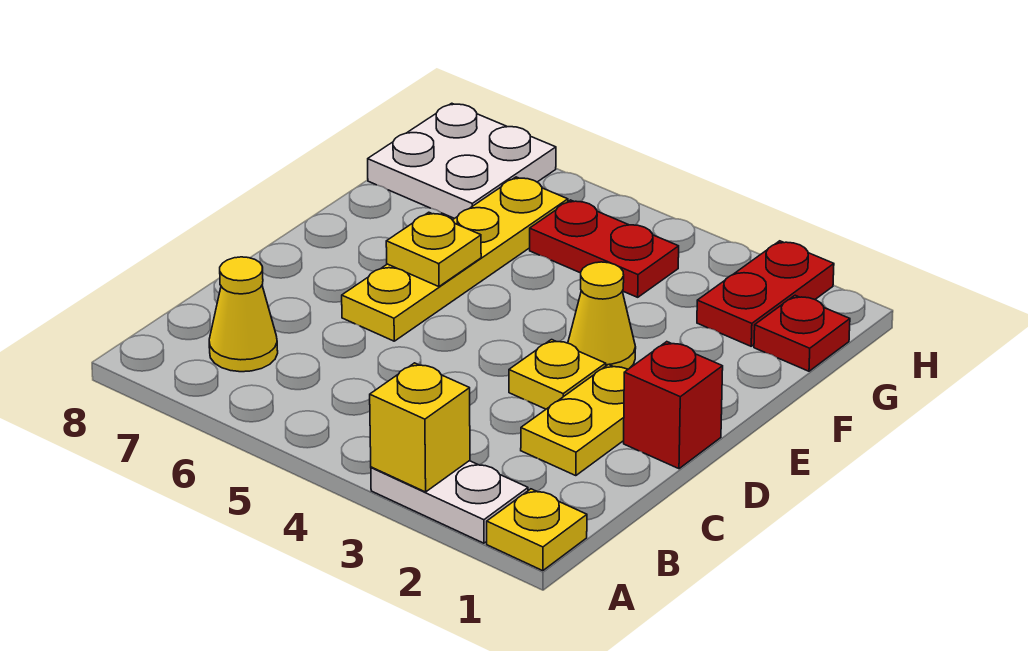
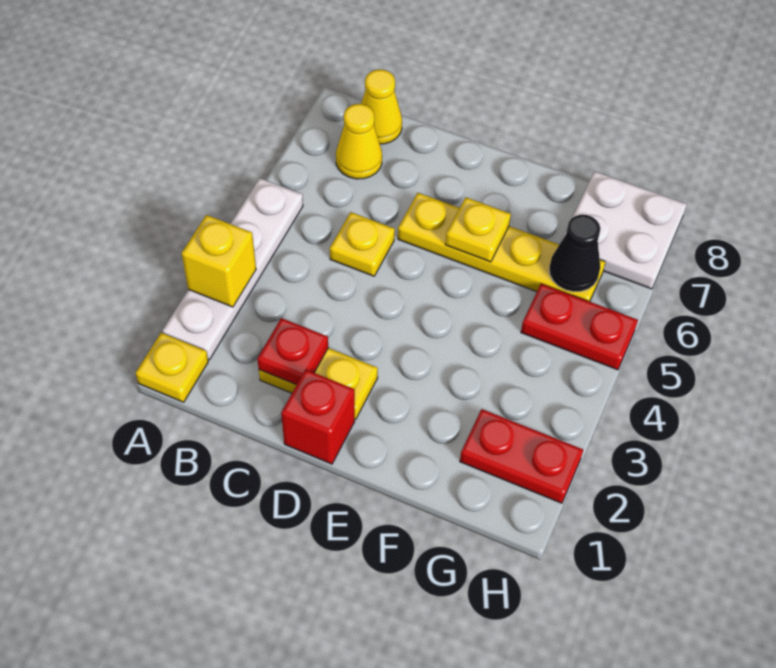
white plate A2:A3 level 1 -> white plate A2:A5 level 1
yellow plate D3 level 1 -> yellow plate C5 level 1
yellow cone E3 level 1 -> yellow cone B8 level 1
red plate G1 level 1 -> red plate C2 level 2
red plate G4:G5 level 1 -> red plate G5:H5 level 1
none -> black cone G6 level 2

